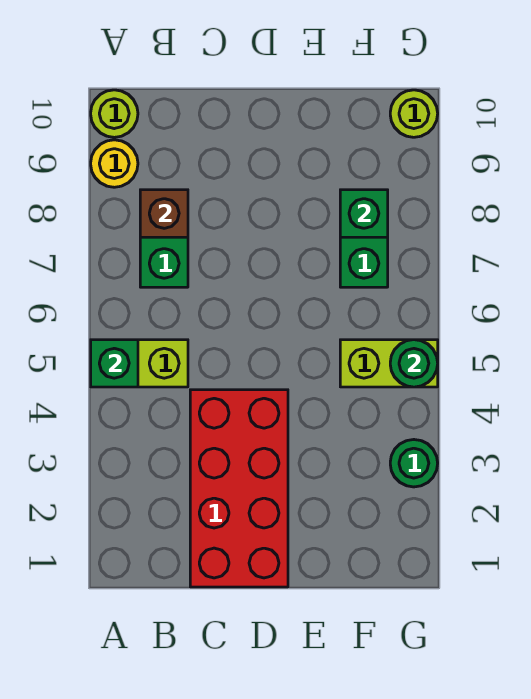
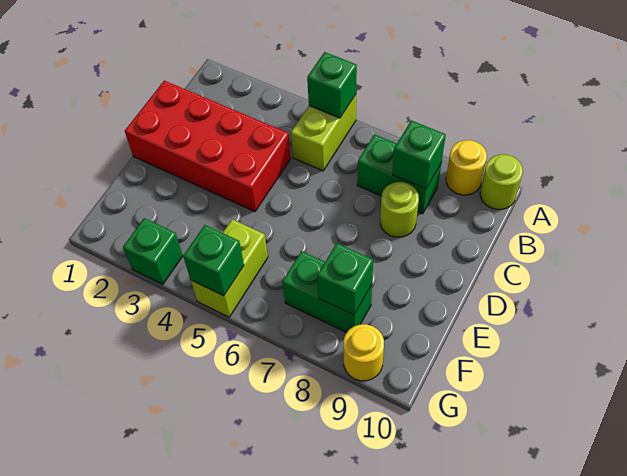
brown brick B8 level 2 -> green brick B8 level 2
green round brick G3 level 1 -> green brick G3 level 1
green round brick G5 level 2 -> green brick G5 level 2
none -> yellow round brick G9 level 1
lime round brick G10 level 1 -> lime round brick C8 level 1

